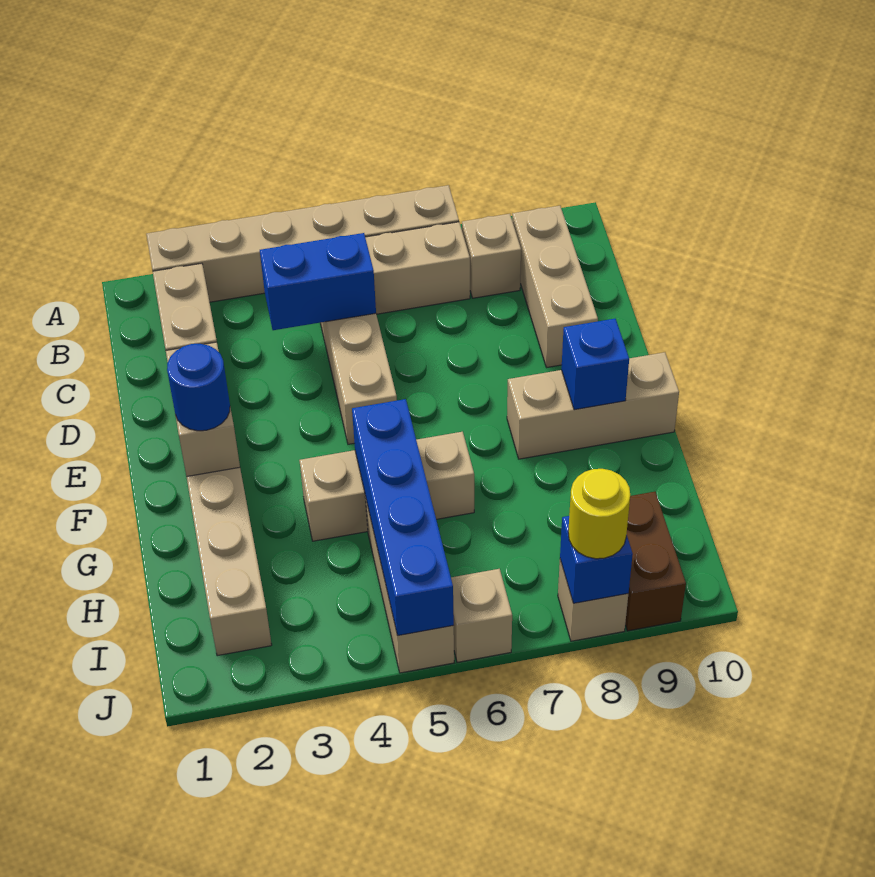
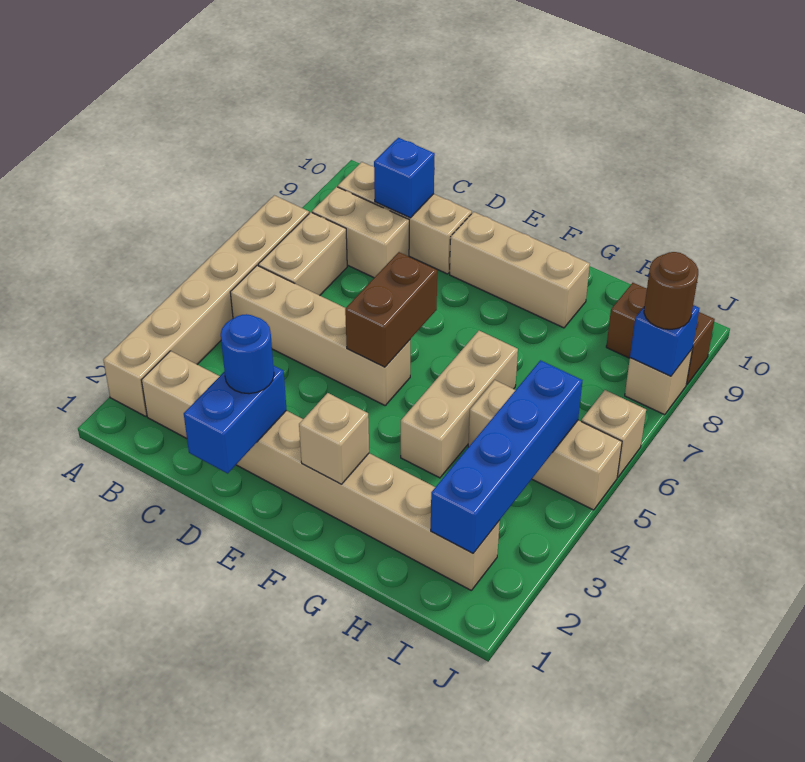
tan brick B8 level 1 -> tan brick B8:C8 level 1
blue brick C4:C5 level 2 -> blue brick D1:D2 level 2
none -> brown brick E5:E6 level 2
blue round brick F2 level 3 -> blue round brick D2 level 3
tan brick F8:F10 level 1 -> tan brick E9:G9 level 1
blue brick F9 level 2 -> blue brick C9 level 2
blue brick G5:J5 level 2 -> blue brick I2:I5 level 2
yellow round brick J8 level 3 -> brown round brick J8 level 3

